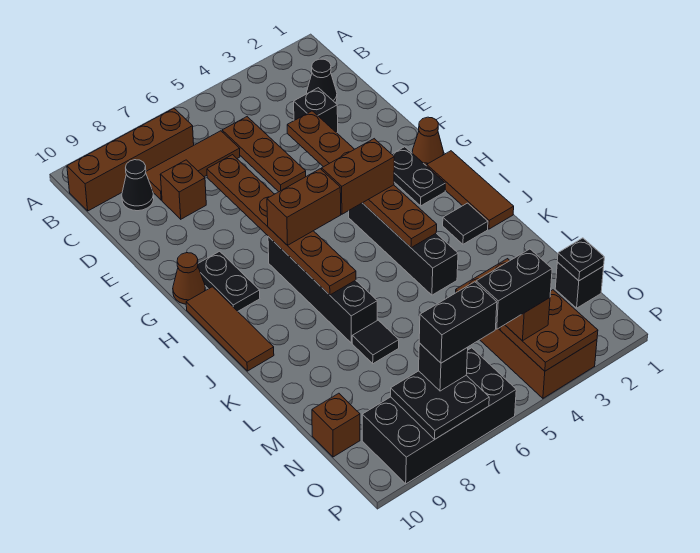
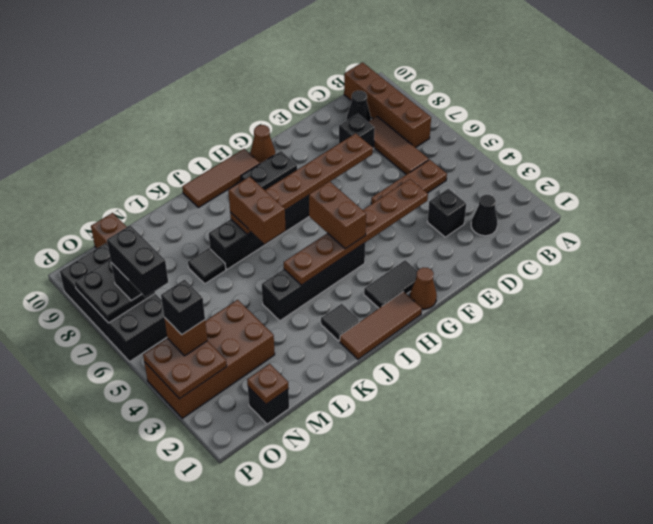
brown brick D8 level 1 -> black brick D8 level 1
black plate G2:H2 level 1 -> black tile G2:H2 level 1
brown brick H6:H7 level 3 -> brown brick J6:J7 level 3
black plate N1 level 2 -> brown plate N1 level 2
black brick O4:O5 level 4 -> black brick O4 level 4

